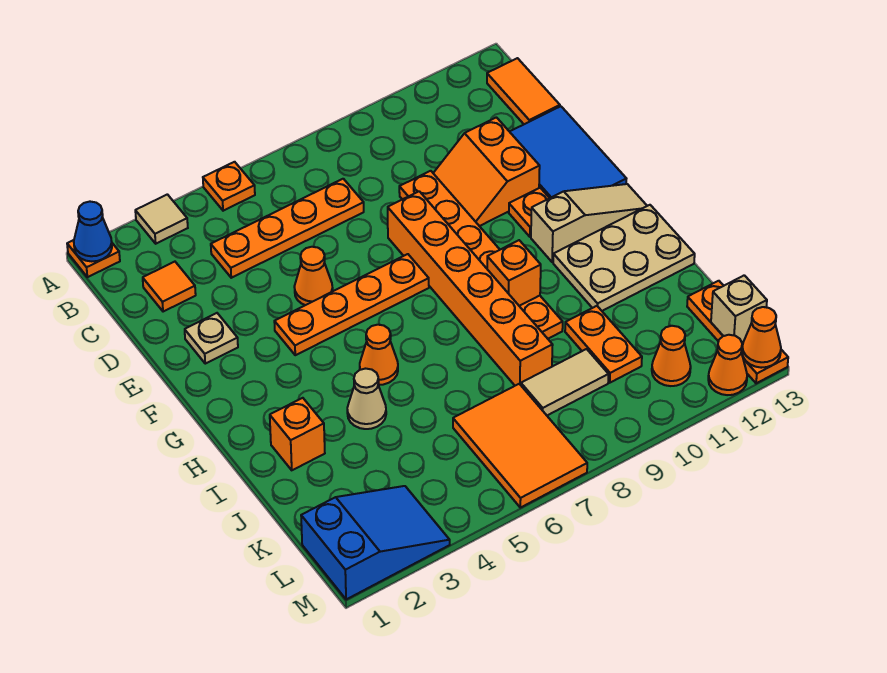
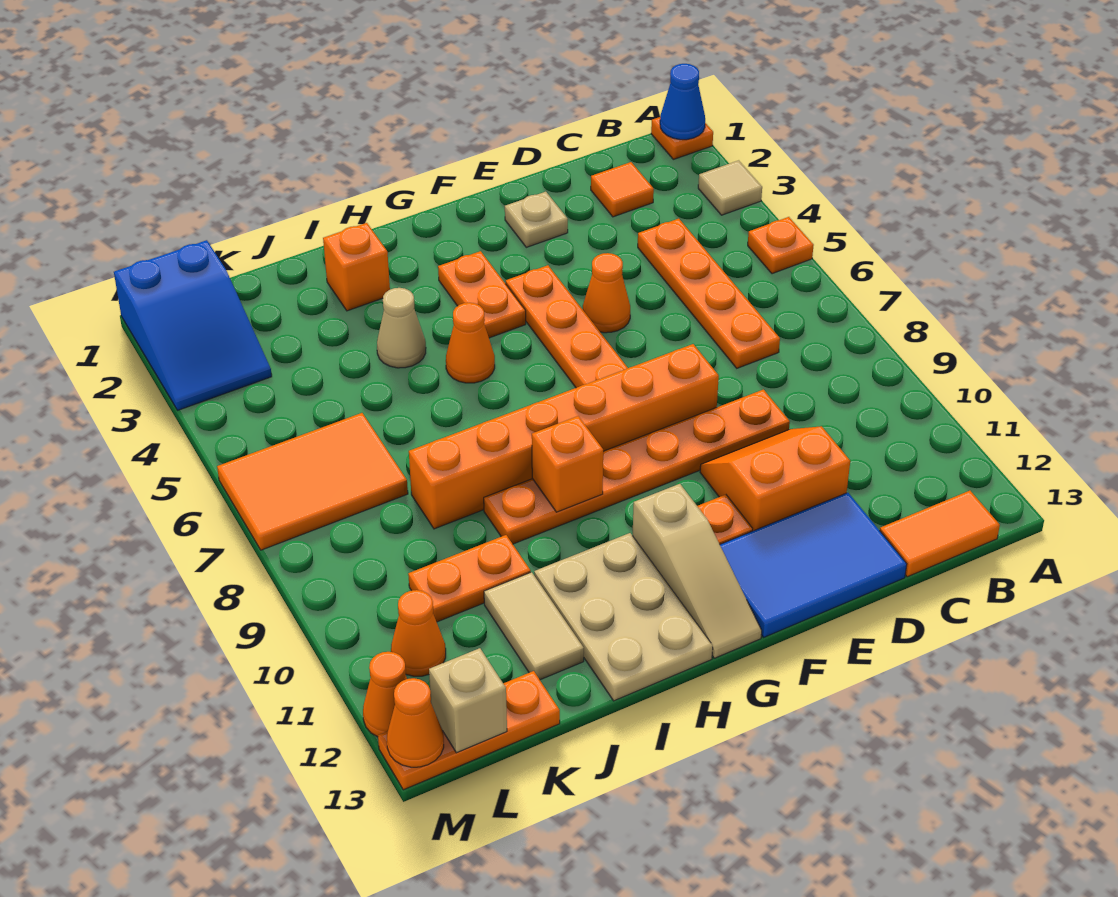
none -> orange plate G3:G4 level 1
tan tile K8:K9 level 1 -> tan tile J11:J12 level 1

